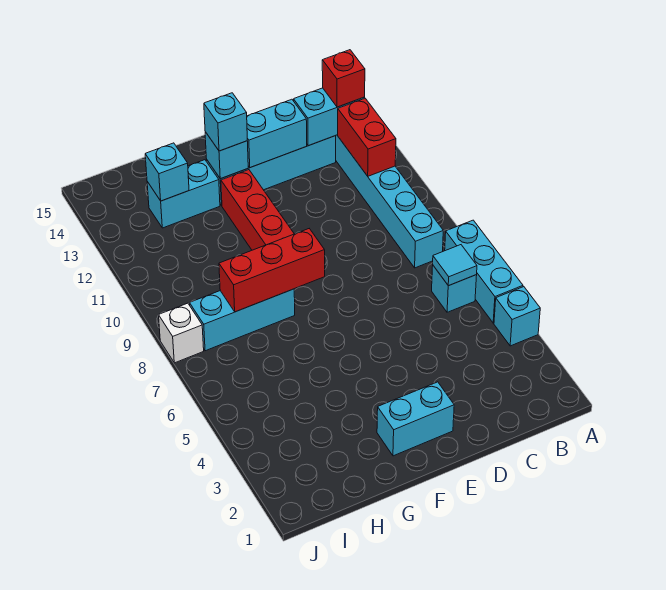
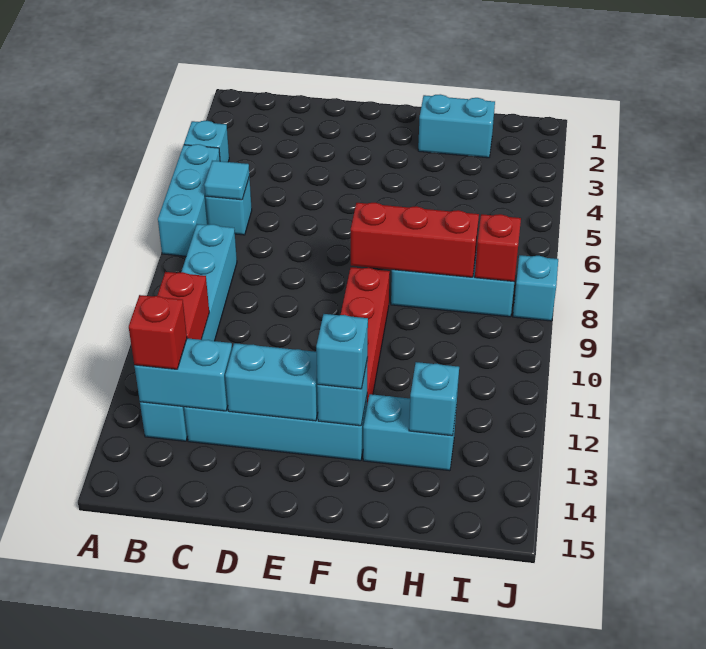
cyan brick E2:F2 level 1 -> cyan brick G2:H2 level 1
none -> red brick I8 level 2
white brick J8 level 1 -> cyan brick J8 level 1

